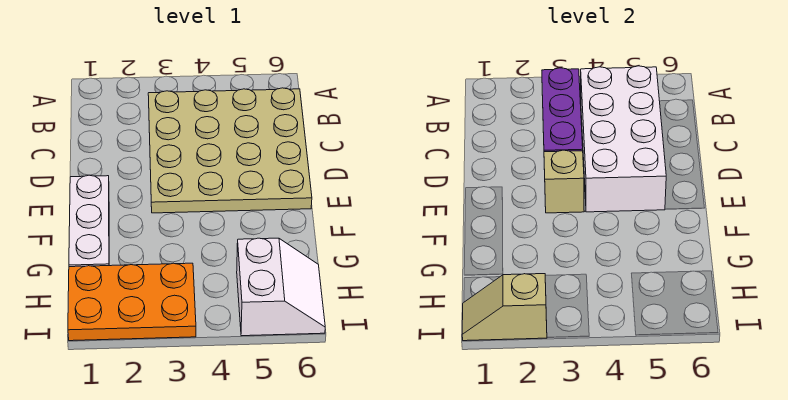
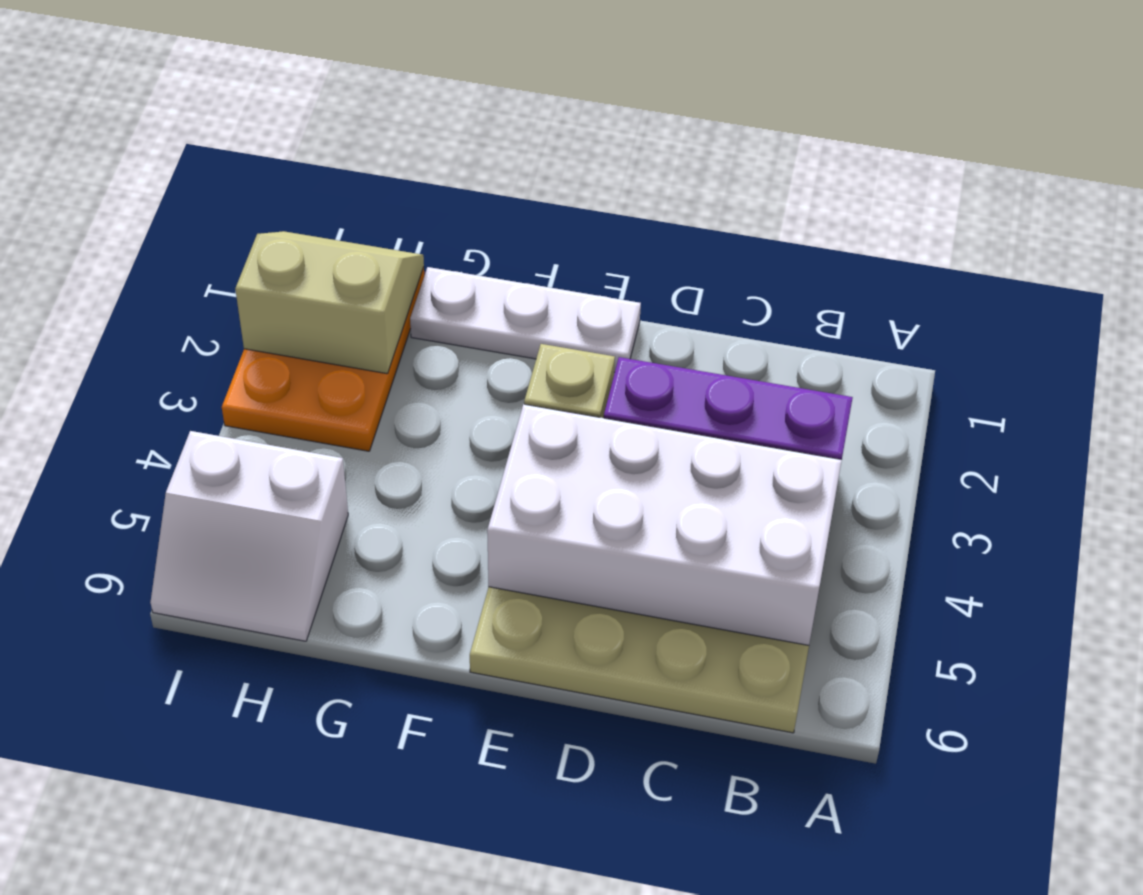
tan slope I1:I2 level 2 top 2 -> tan slope H1:I2 level 2 top 2

